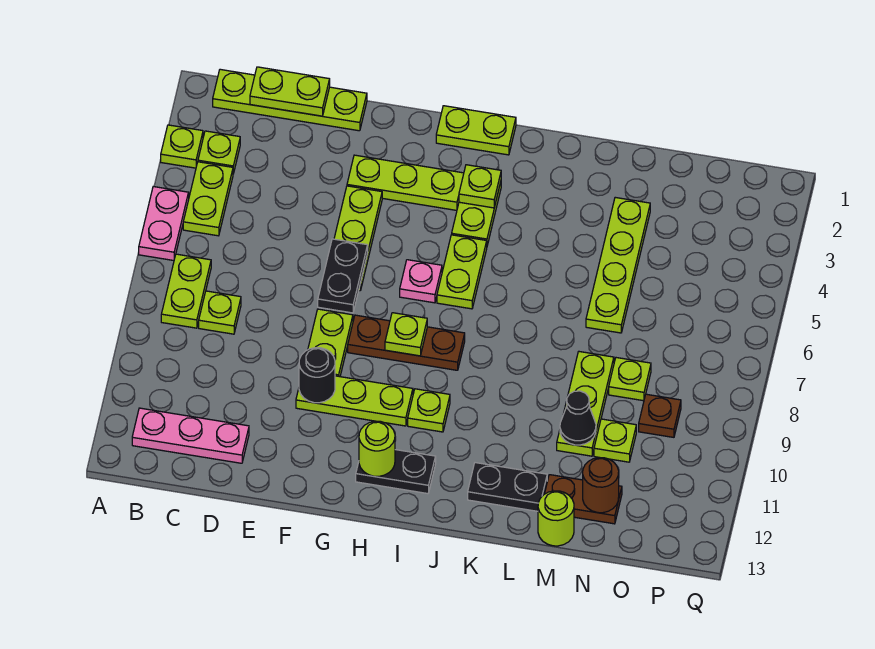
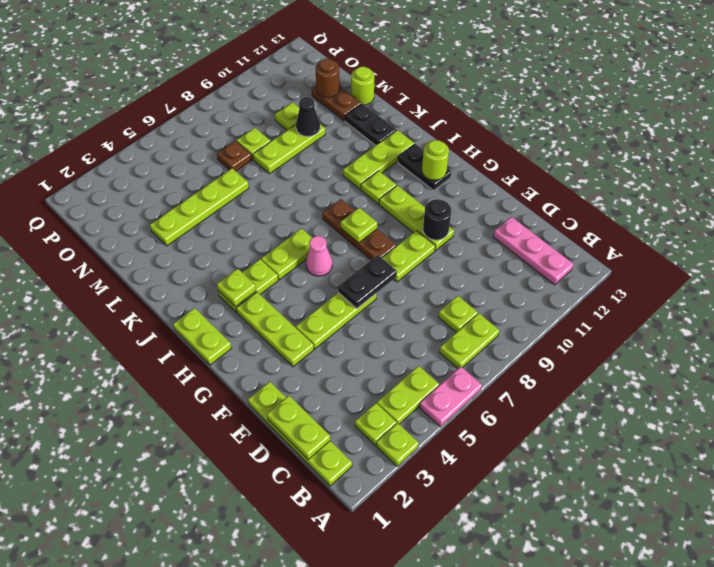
pink plate H6 level 1 -> pink cone H6 level 1
none -> lime plate J10:J12 level 1
brown plate O9 level 1 -> brown plate N7 level 1

